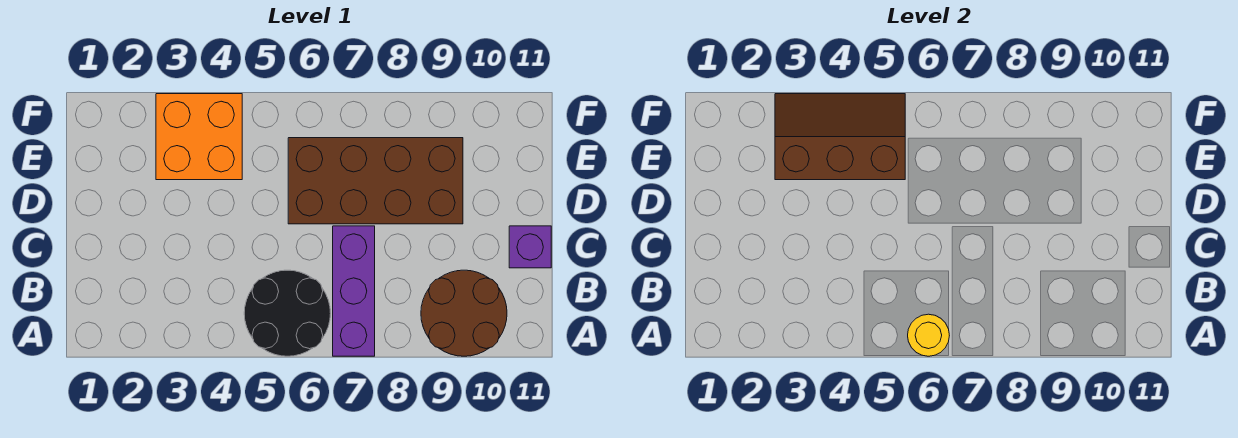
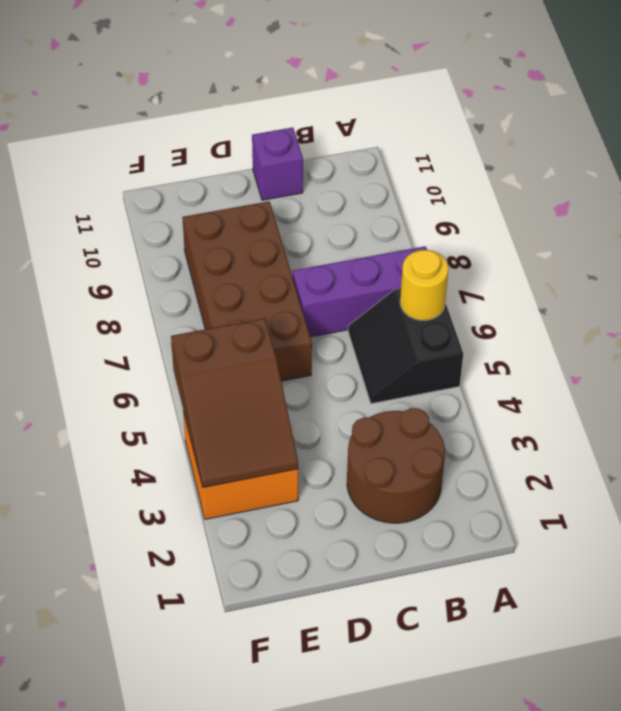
black round brick A5:B6 level 1 -> black slope A5:B6 level 1 top A
brown round brick A9:B10 level 1 -> brown round brick B2:C3 level 1
brown slope E3:F5 level 2 top E -> brown slope E3:F5 level 2 top 5

